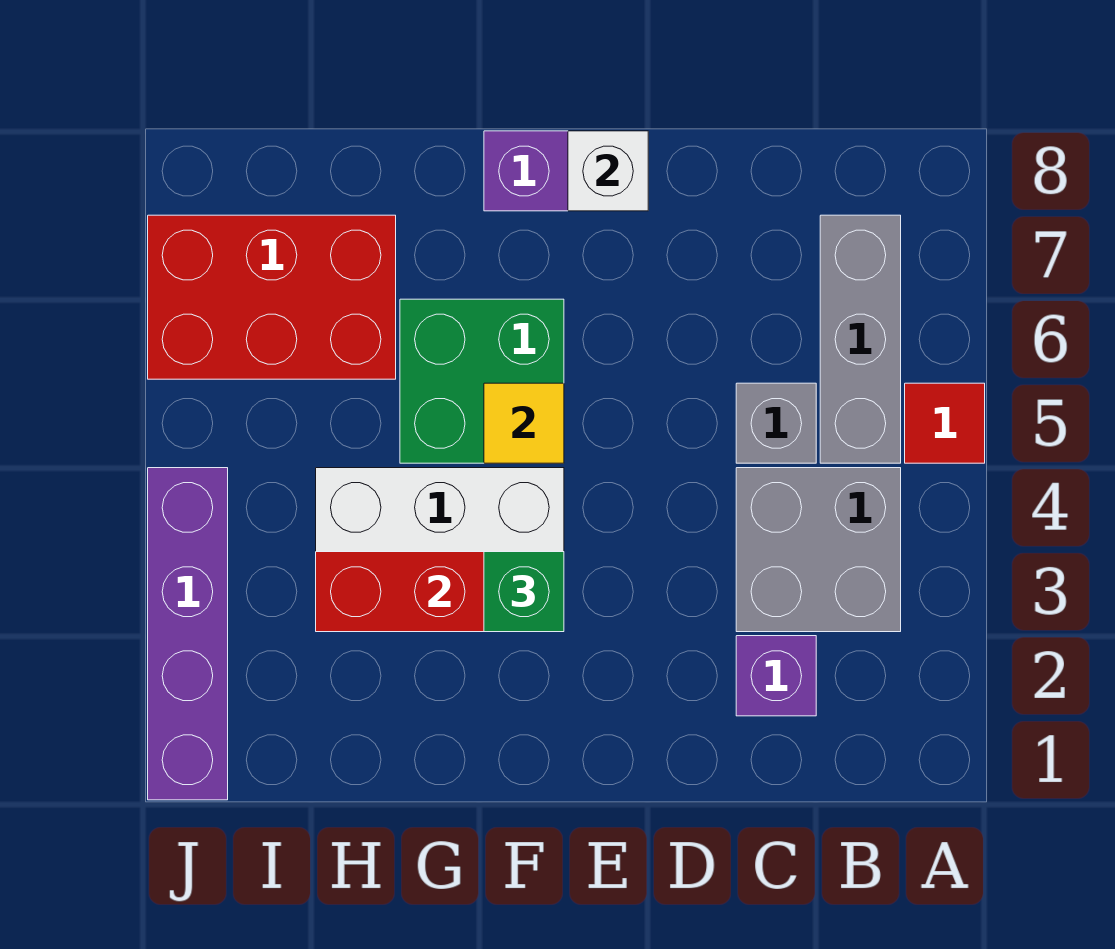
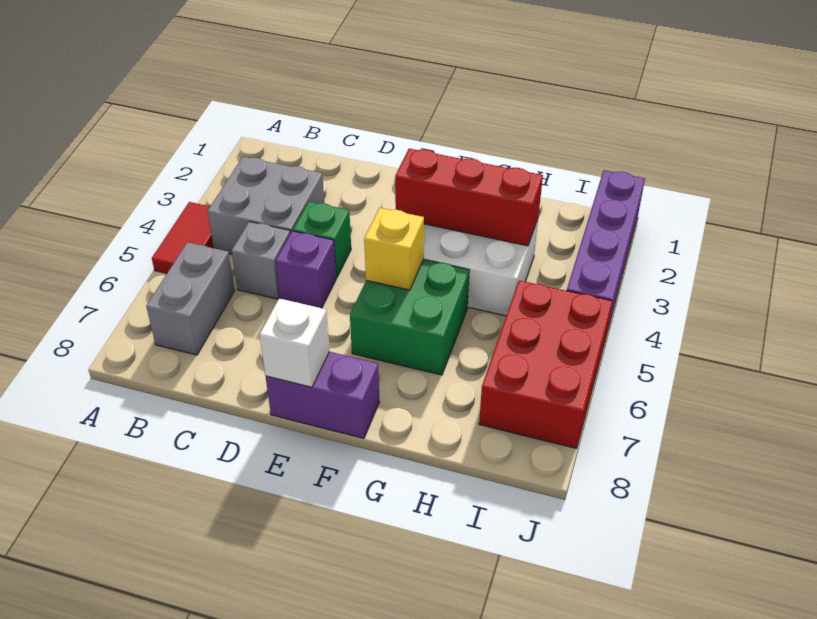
red tile A5 level 1 -> red tile A4:A5 level 1
grey brick B5:B7 level 1 -> grey brick B6:B7 level 1
purple brick C2 level 1 -> purple brick D5 level 1
green brick F3 level 3 -> green brick D4 level 1
yellow tile F5 level 2 -> yellow brick F5 level 2
red brick H6:J7 level 1 -> red brick I5:J7 level 1

